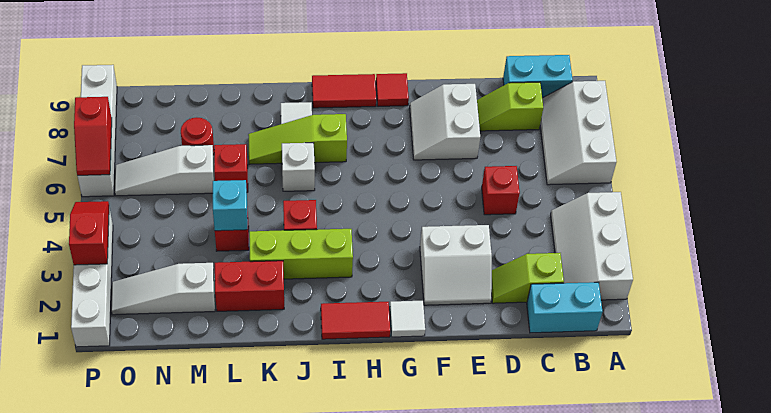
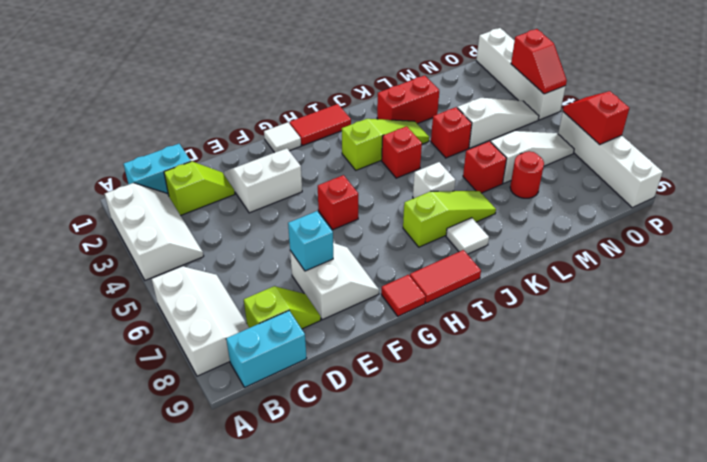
red brick D5 level 1 -> red brick G5 level 1
lime brick I3:K3 level 1 -> lime slope I3:K3 level 1 top I
cyan brick L4 level 2 -> cyan brick E7 level 2
white slope M2:O2 level 1 top M -> white slope M4:O4 level 1 top M

